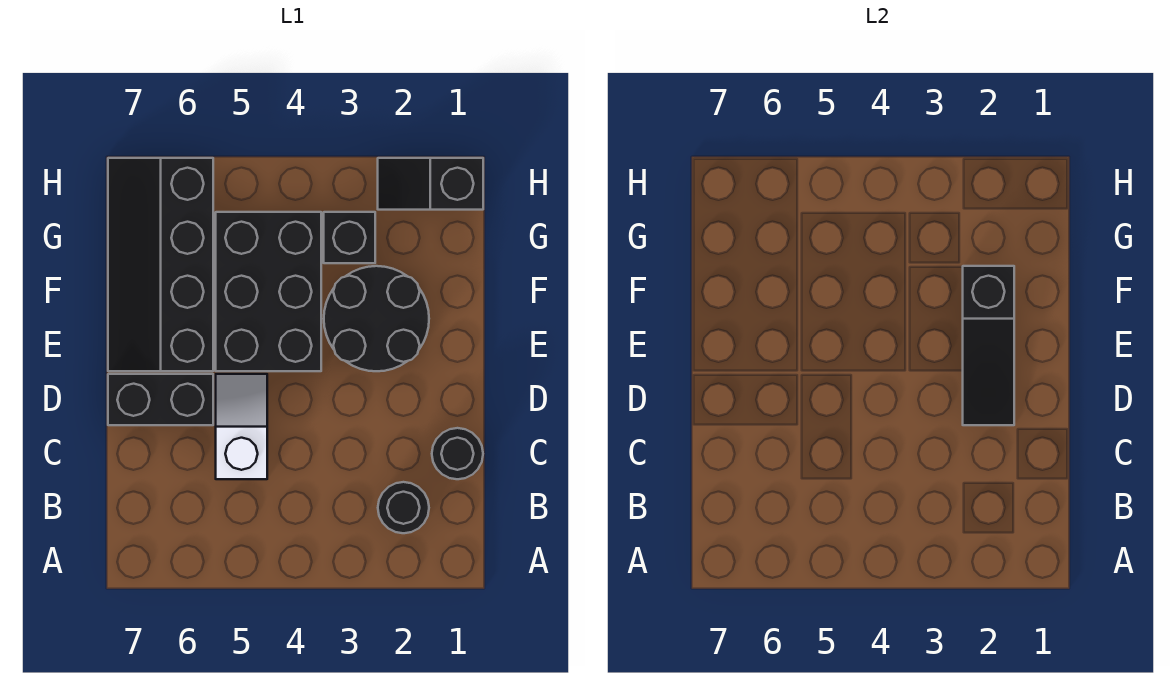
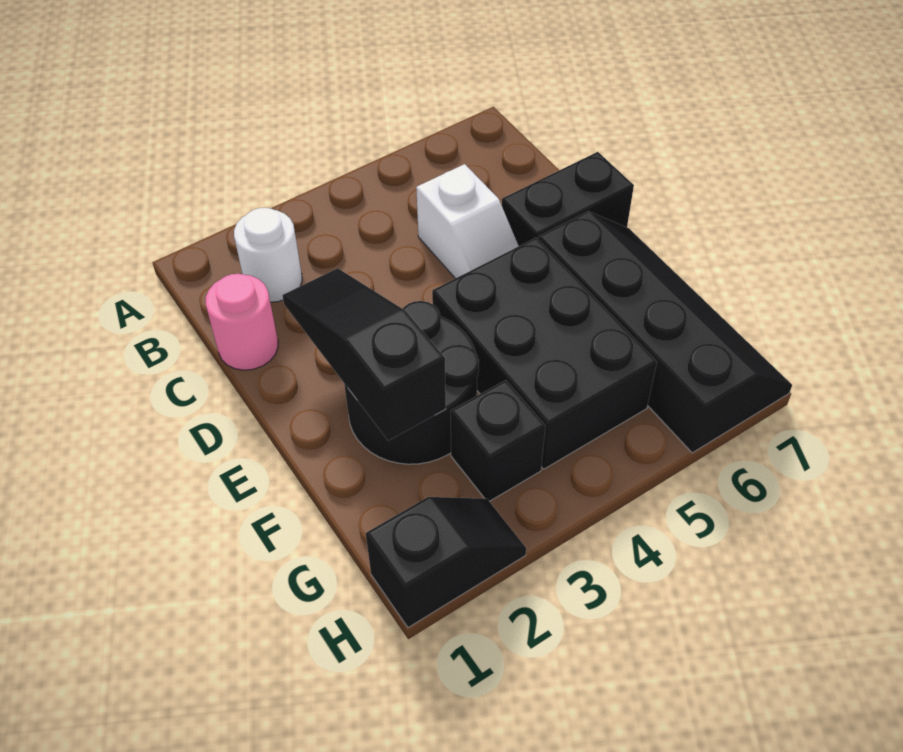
black round brick B2 level 1 -> white round brick B2 level 1
black round brick C1 level 1 -> pink round brick C1 level 1

